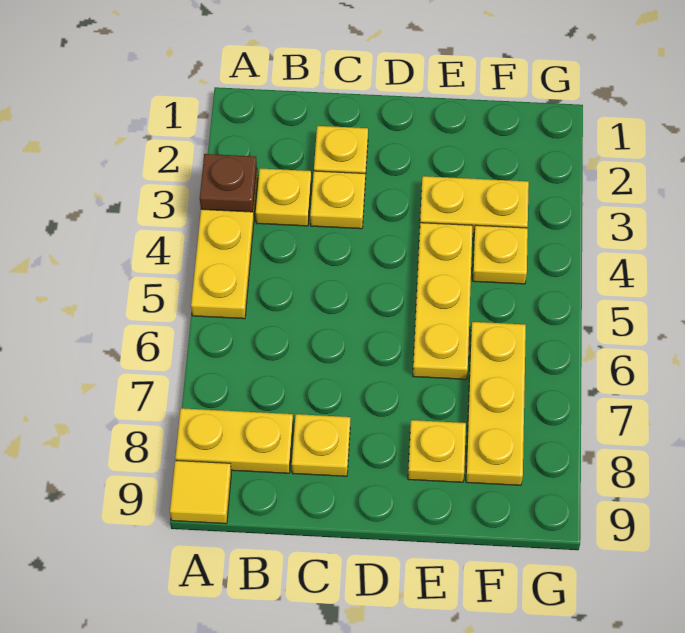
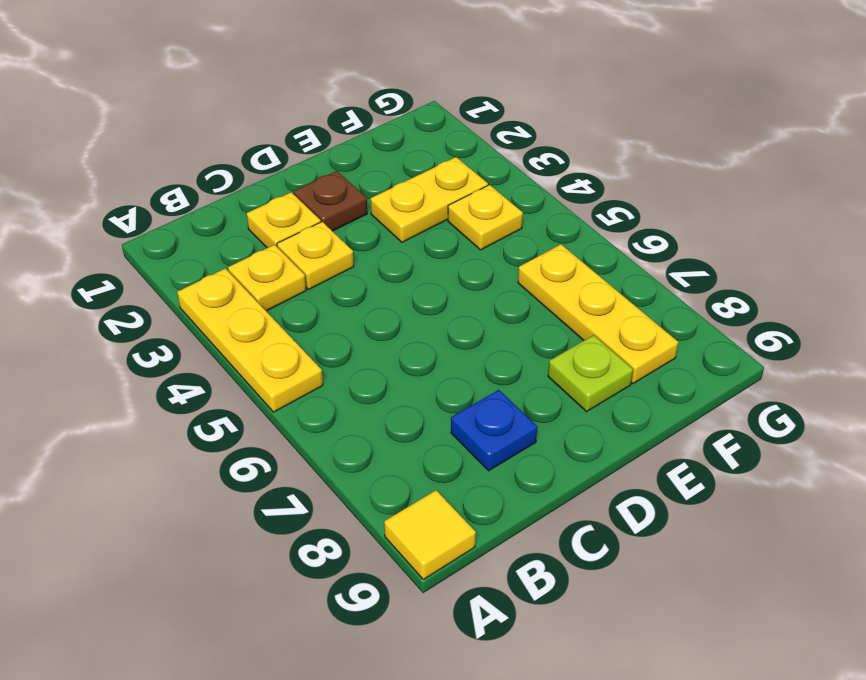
brown plate A3 level 2 -> brown plate D2 level 1
yellow plate A8:B8 level 1 -> none
yellow plate C8 level 1 -> blue plate C8 level 1
yellow plate E4:E6 level 1 -> none
yellow plate E8 level 1 -> lime plate E8 level 1

